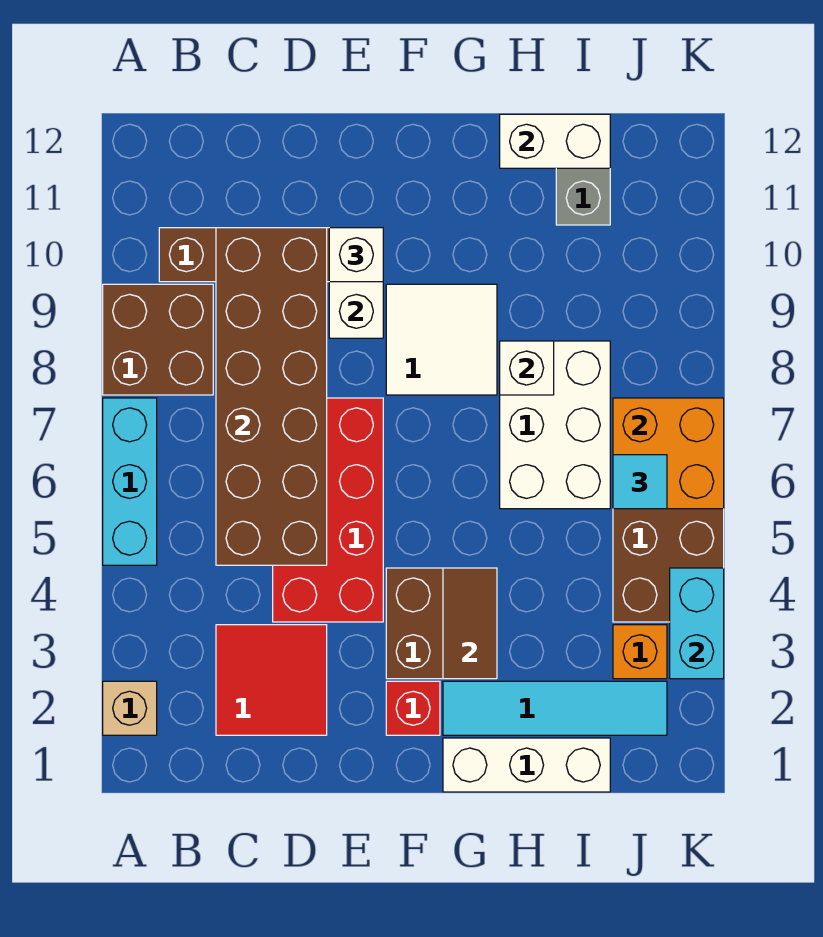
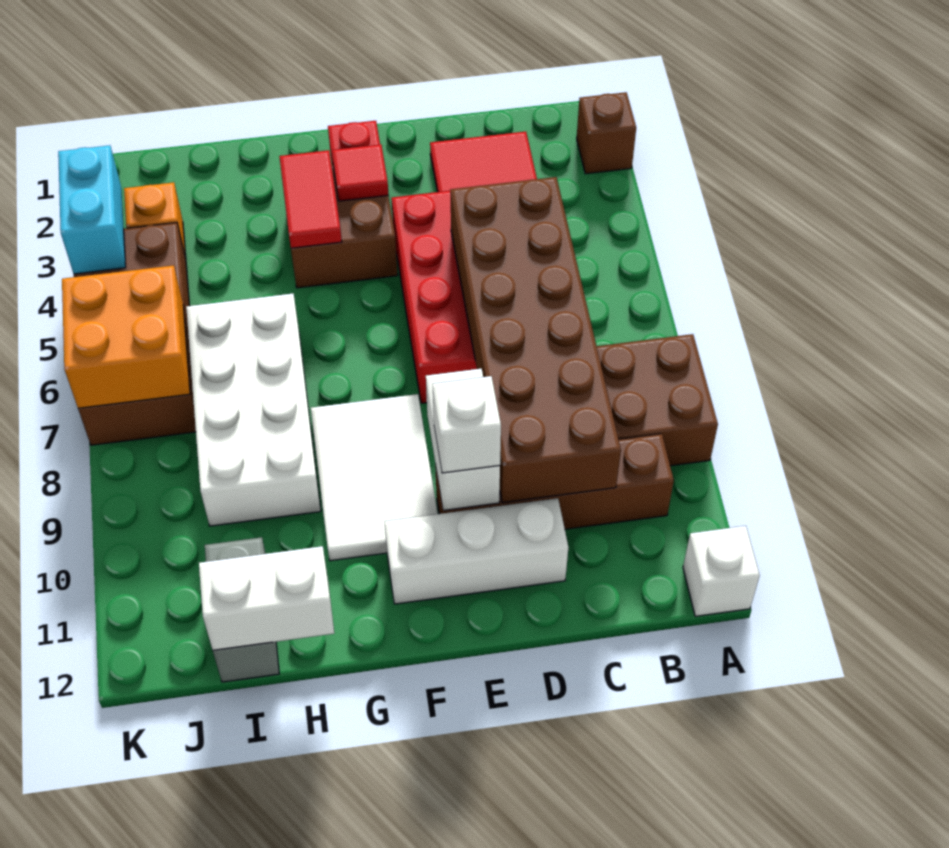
tan brick A2 level 1 -> brown brick A2 level 1
cyan brick A5:A7 level 1 -> none
none -> red tile F3 level 2
white tile F8:G9 level 1 -> white tile F8:G10 level 1
white brick G1:I1 level 1 -> white brick D11:F11 level 1
cyan tile G2:J2 level 1 -> none
brown tile G3:G4 level 2 -> red tile G3:G4 level 2
white brick H6:I8 level 1 -> white brick H6:I9 level 1
white brick H8 level 2 -> white brick A12 level 1
cyan tile J6 level 3 -> none

